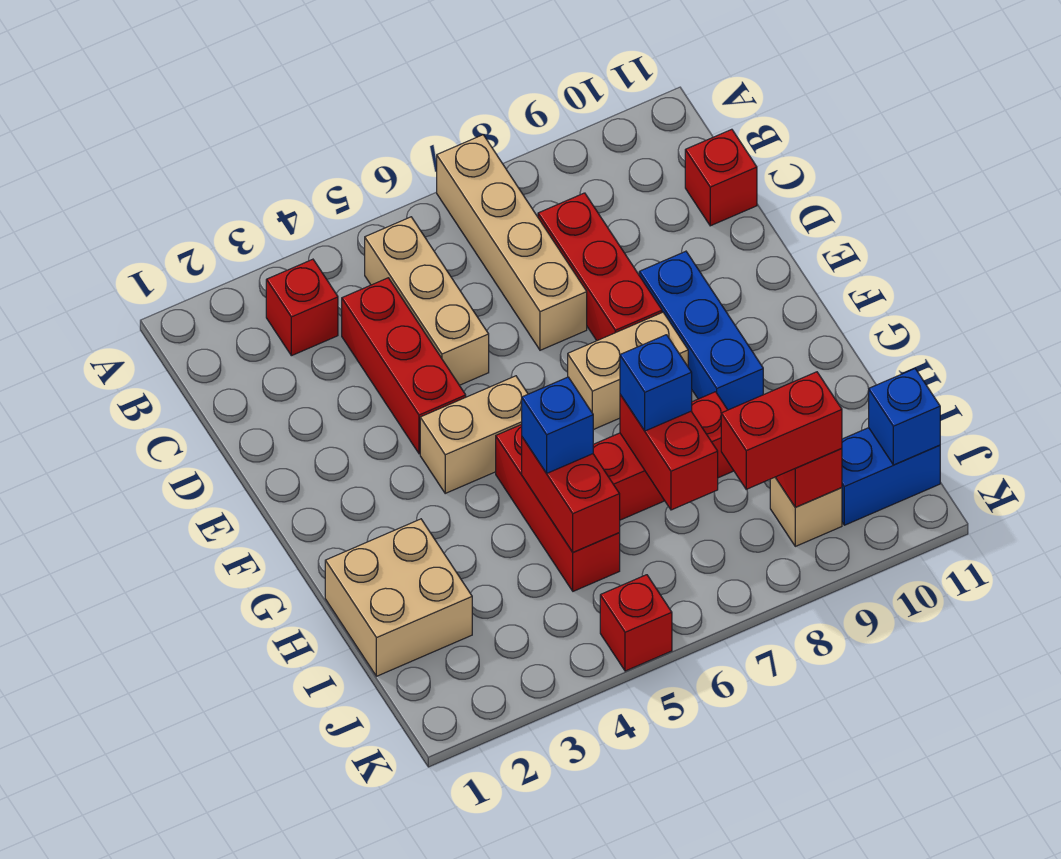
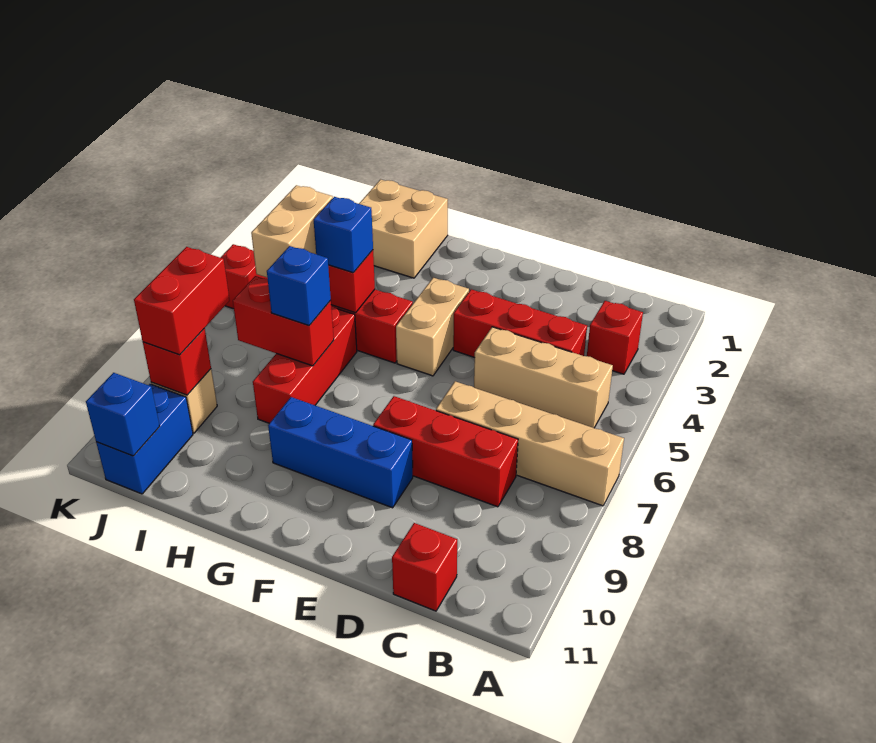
tan brick F7:F8 level 1 -> tan brick I5:I6 level 3

